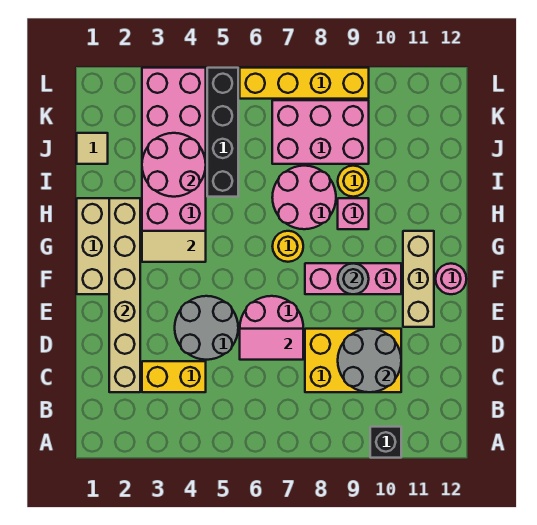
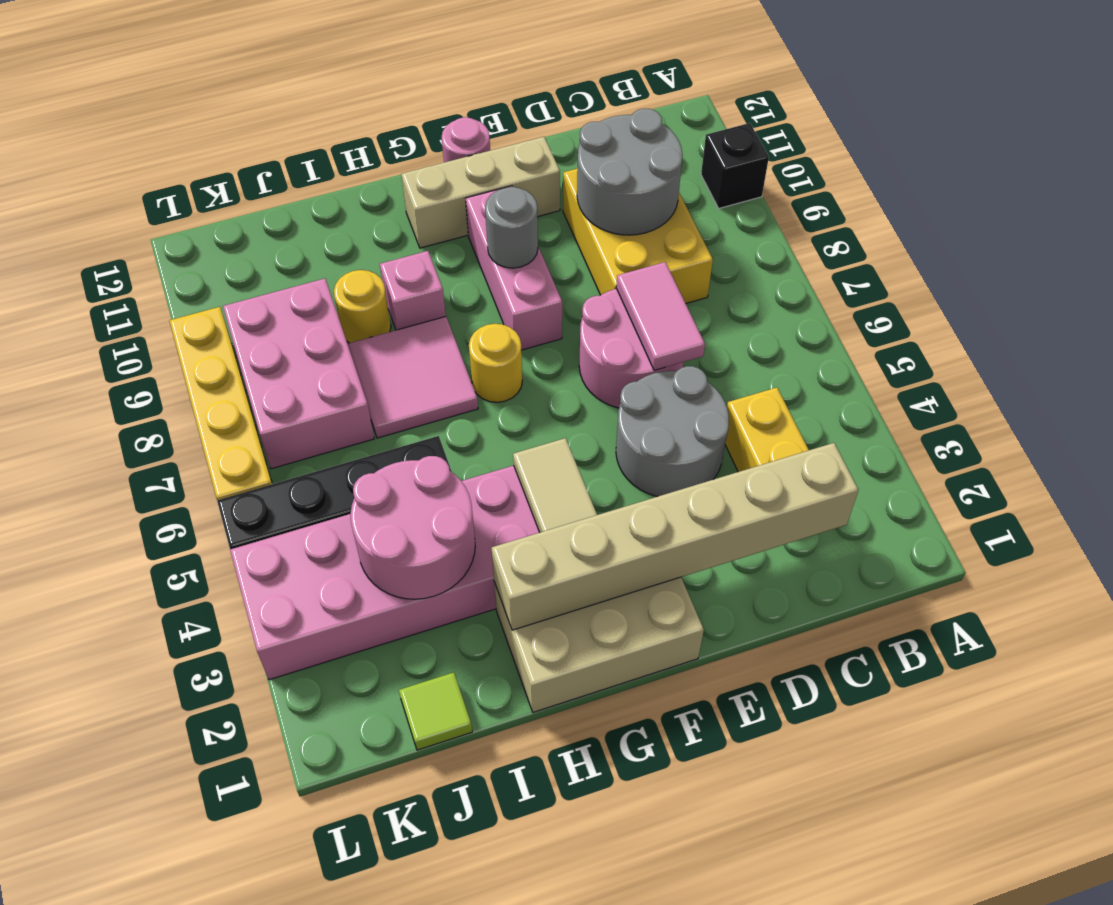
pink round brick H7:I8 level 1 -> pink tile H7:I8 level 1
tan tile J1 level 1 -> lime tile J1 level 1

